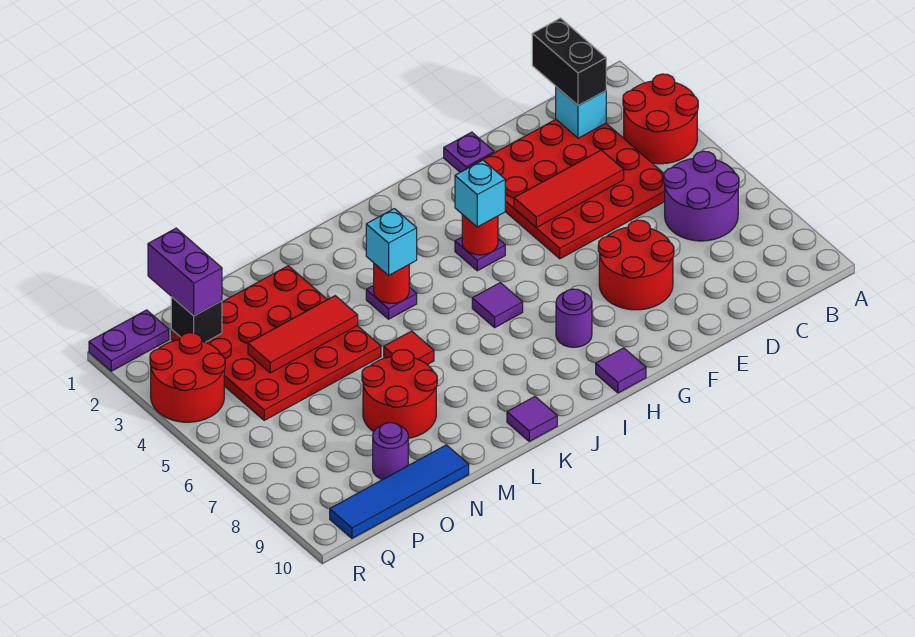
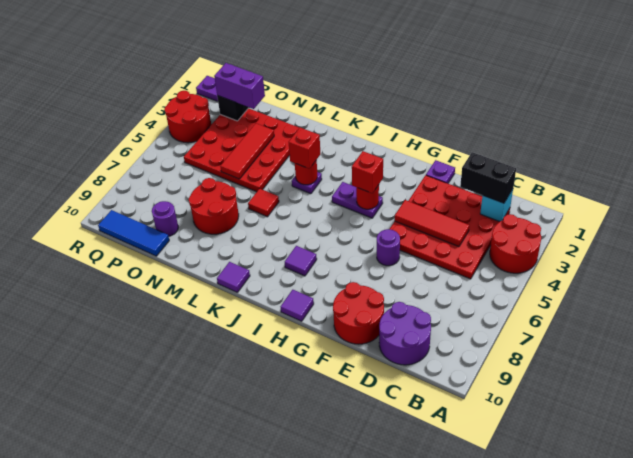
purple round brick B6:C7 level 1 -> purple round brick C9:D10 level 1
black brick C1:C2 level 3 -> black brick C2:D2 level 3
red round brick E7:F8 level 1 -> red round brick E9:F10 level 1
purple plate H4 level 1 -> purple plate H4:I4 level 1
cyan brick H4 level 3 -> red brick H4 level 3
purple round brick H8 level 1 -> purple round brick F6 level 1
purple tile I6 level 1 -> purple tile I8 level 1
cyan brick K4 level 3 -> red brick K4 level 3
red tile M4:O4 level 2 -> red tile N3:N5 level 2
blue tile N10:Q10 level 1 -> blue tile O10:Q10 level 1
purple brick P1:P2 level 3 -> purple brick O2:P2 level 3

